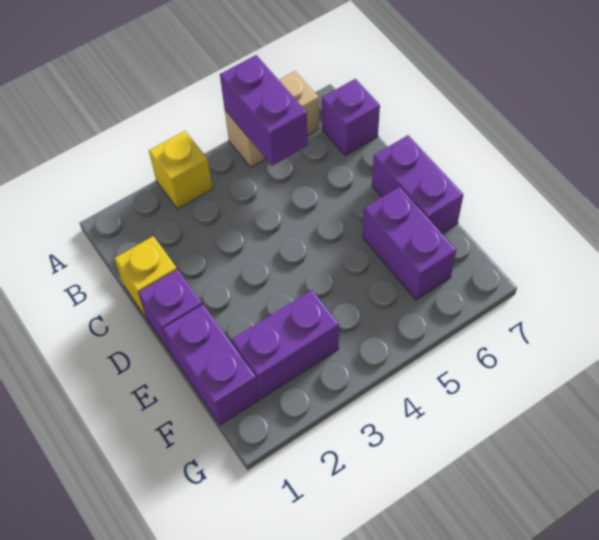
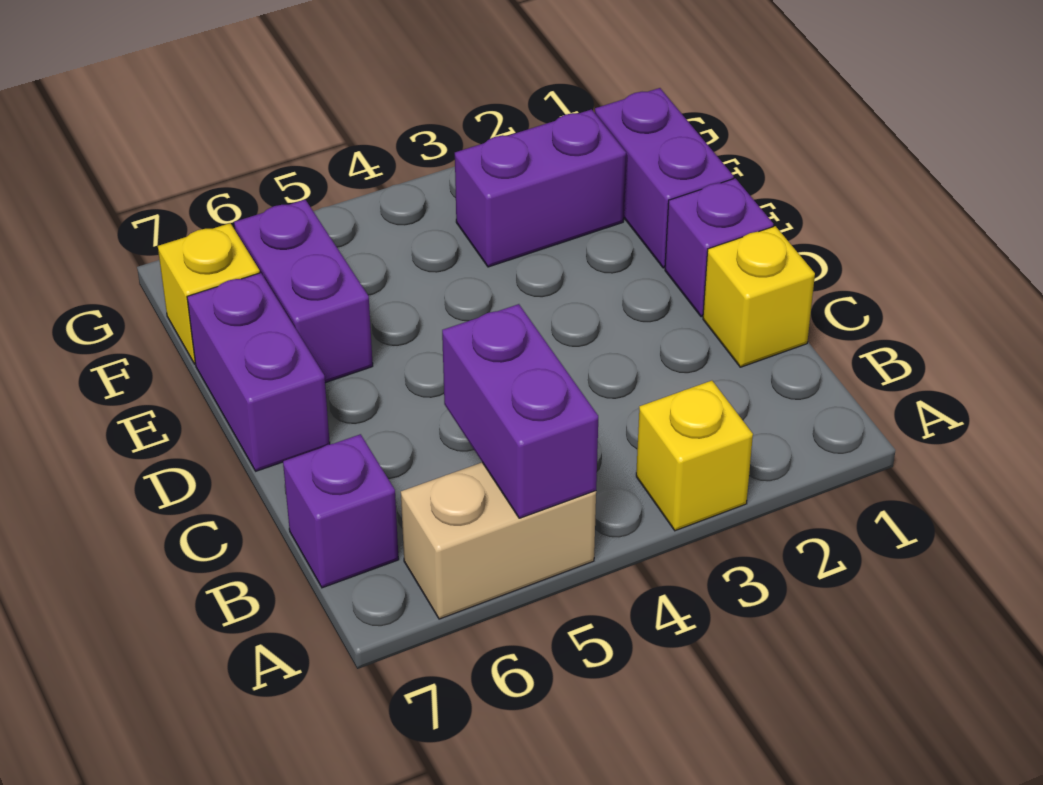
none -> yellow brick F7 level 1

